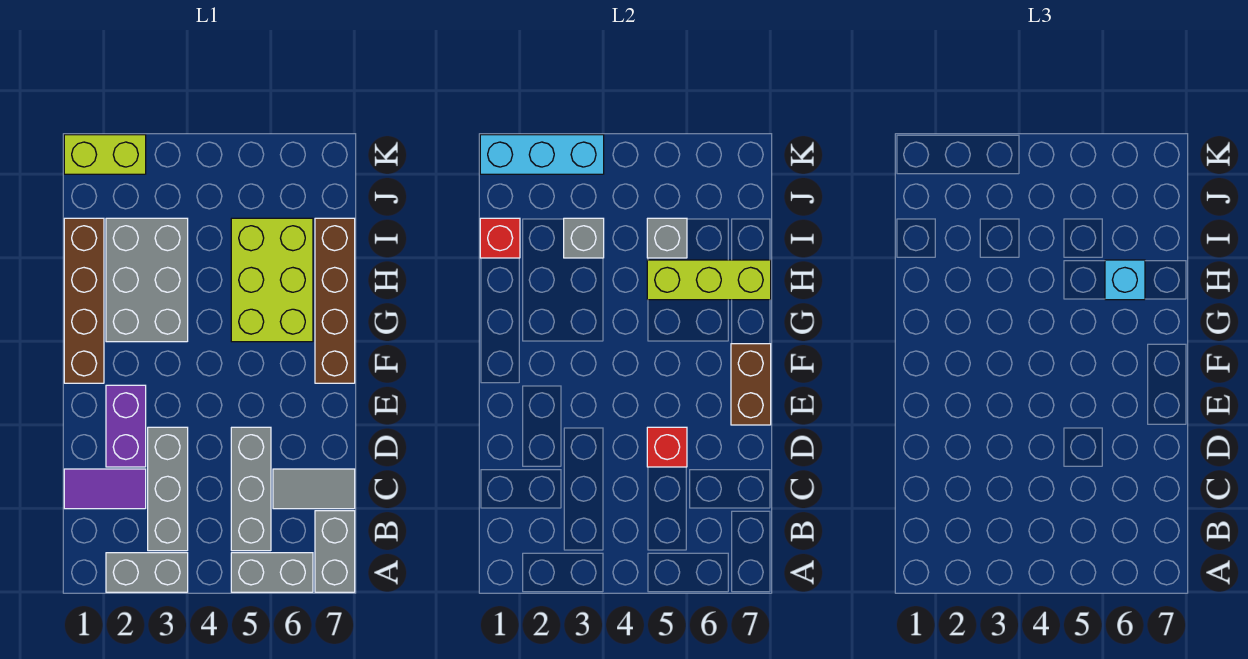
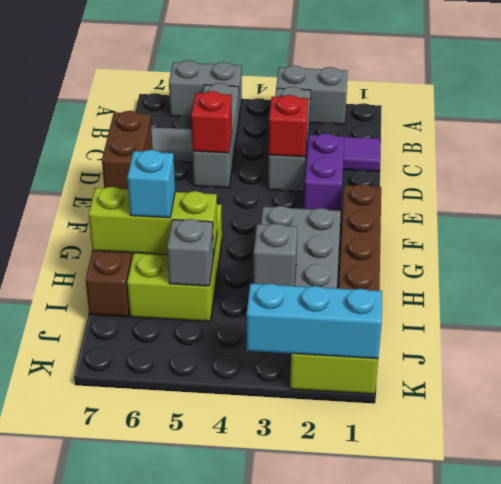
grey brick A7:B7 level 1 -> none
red brick I1 level 2 -> red brick D3 level 2

